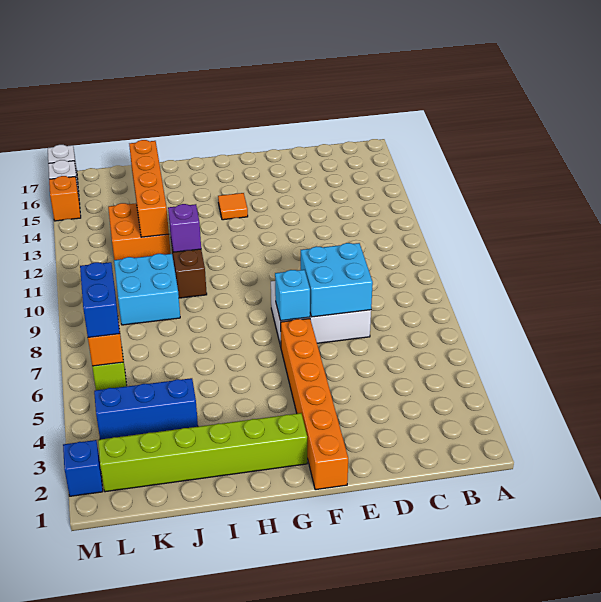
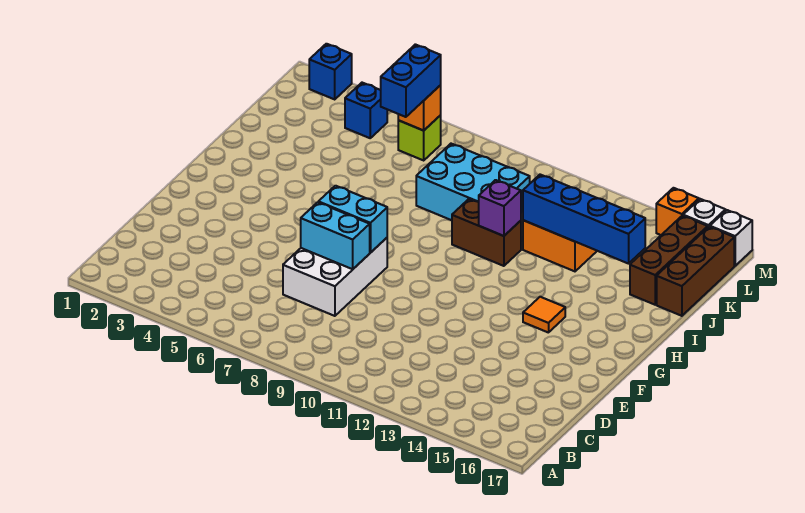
cyan brick D7:E8 level 2 -> cyan brick E7:E8 level 2
orange brick F1:F6 level 1 -> none
cyan brick F7 level 2 -> cyan brick F7:F8 level 2
lime brick G2:L2 level 1 -> none
blue brick J4:L4 level 1 -> blue brick L4 level 1
cyan brick J9:K10 level 1 -> cyan brick J8:K10 level 1
orange brick J12:J15 level 2 -> blue brick J12:J15 level 2
none -> brown brick J16:L16 level 1
none -> brown brick J17:L17 level 1
blue brick L6:L7 level 3 -> blue brick K6:L6 level 3

